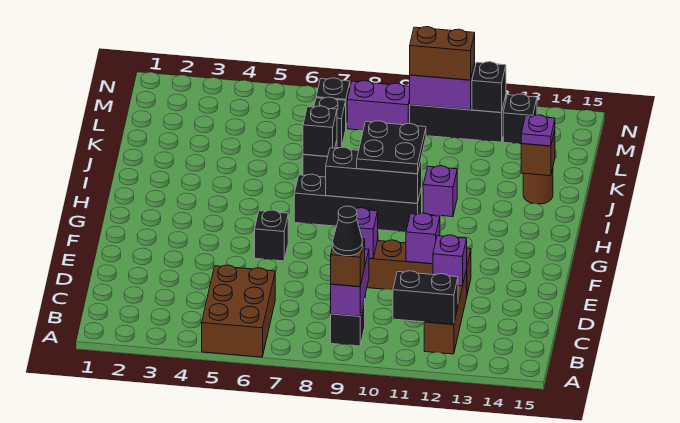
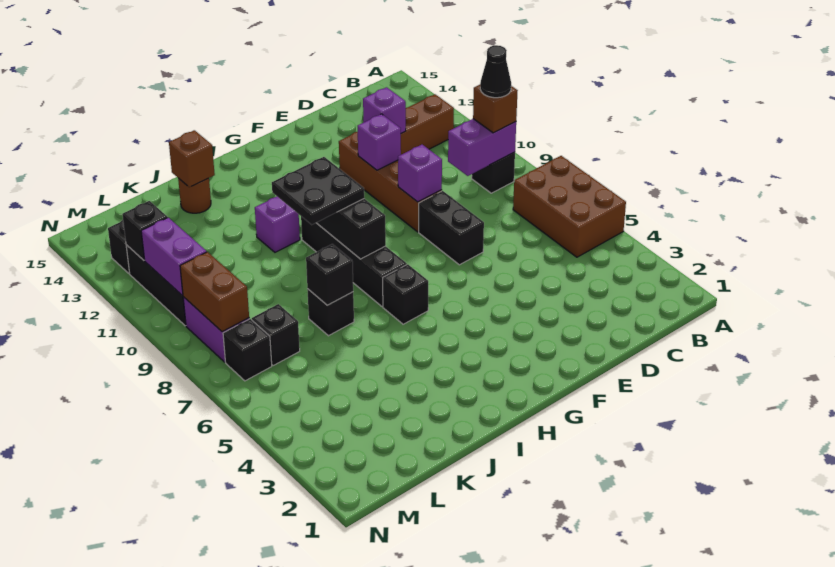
brown brick A5:C6 level 1 -> brown brick A5:B7 level 1
black brick B11:B12 level 2 -> black brick E7:E8 level 1
black brick F6 level 1 -> black brick H6 level 1
purple plate J14 level 3 -> none
brown brick M10:M11 level 3 -> brown brick M8:M9 level 2

